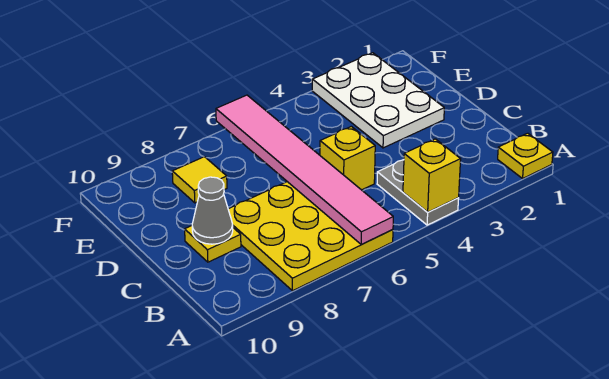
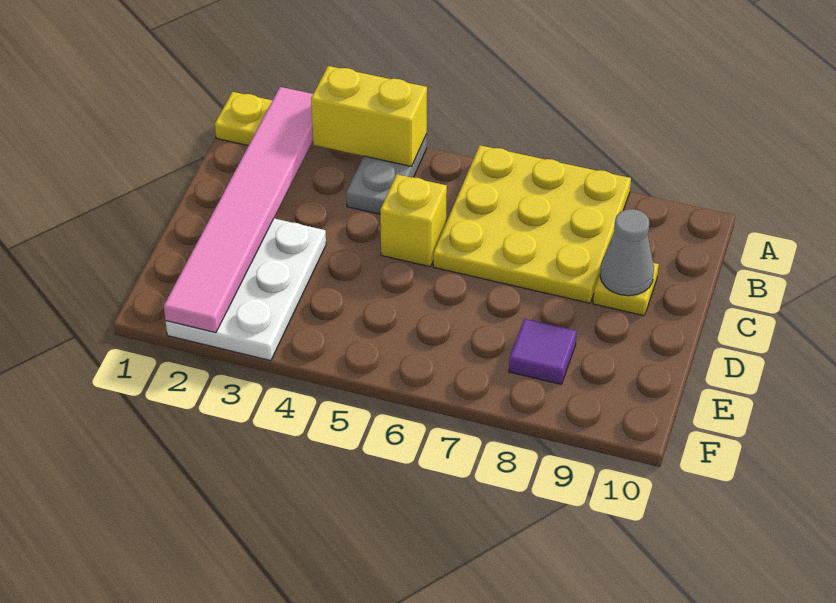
yellow brick A4 level 2 -> yellow brick A3:A4 level 2
pink tile A6:F6 level 2 -> pink tile A2:F2 level 2
yellow tile E8 level 1 -> purple tile E8 level 1

